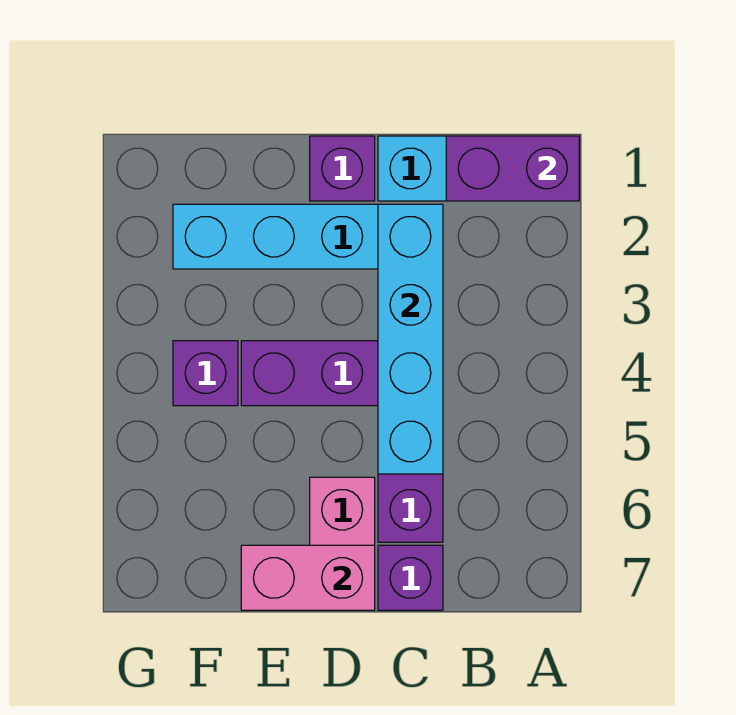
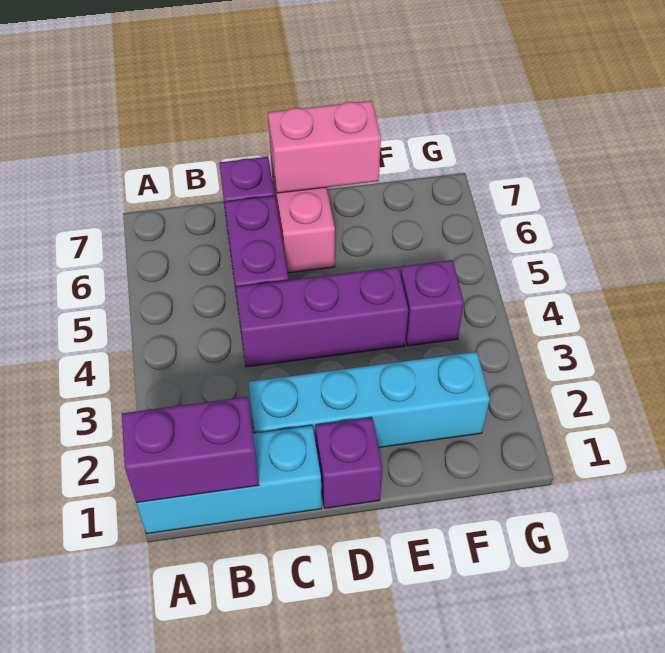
cyan brick C2:C5 level 2 -> none

